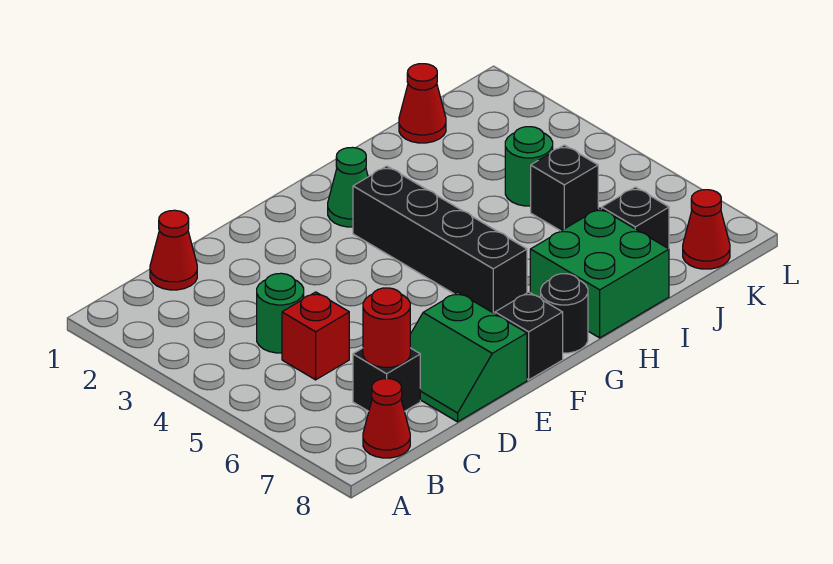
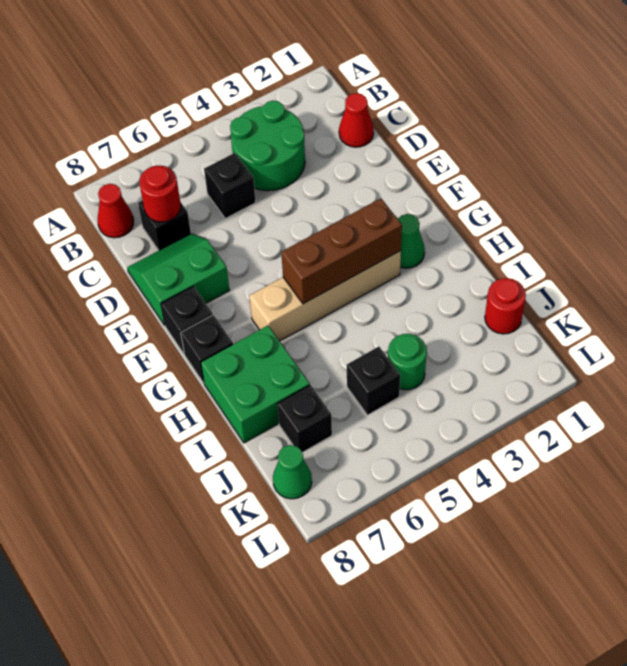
green round brick C4 level 1 -> green round brick B3:C4 level 1
red brick C5 level 1 -> black brick C5 level 1
black brick G3:G6 level 1 -> tan brick G3:G6 level 1
none -> brown brick G3:G5 level 2
black round brick G8 level 1 -> black brick G8 level 1
red cone J1 level 1 -> red round brick J1 level 1
red cone K8 level 1 -> green cone K8 level 1

